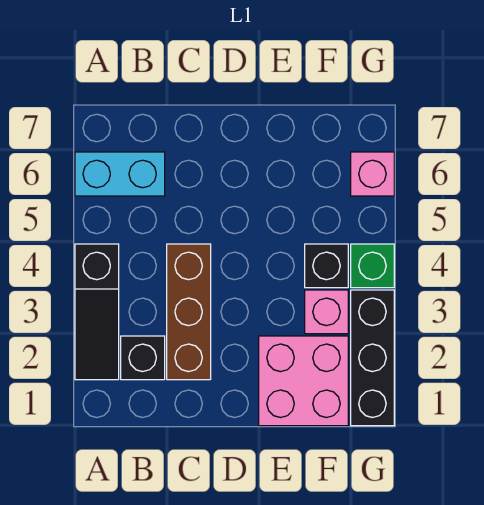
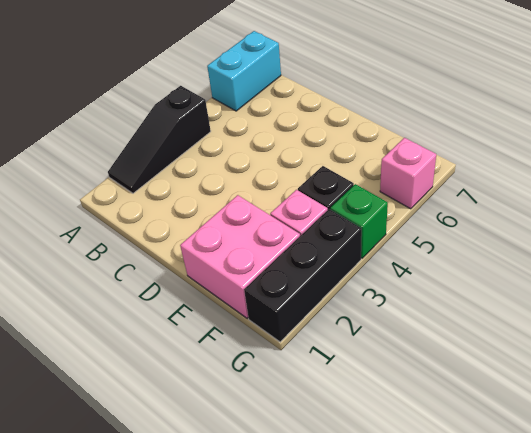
cyan brick A6:B6 level 1 -> cyan brick A6:A7 level 1
black brick B2 level 1 -> none
brown brick C2:C4 level 1 -> none

